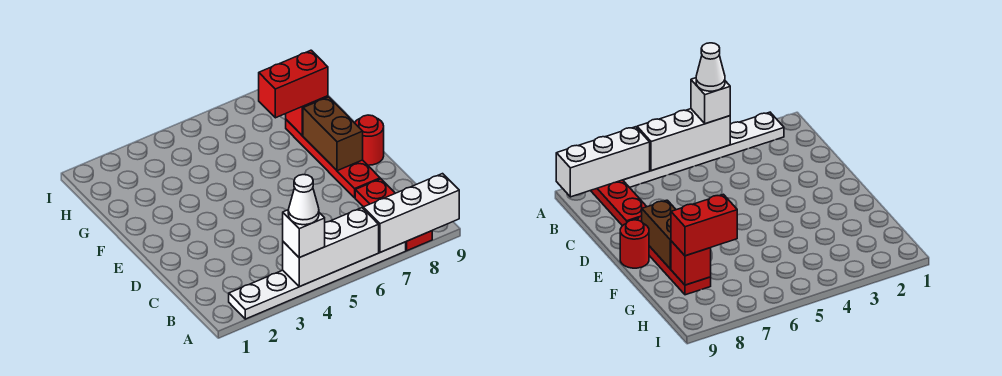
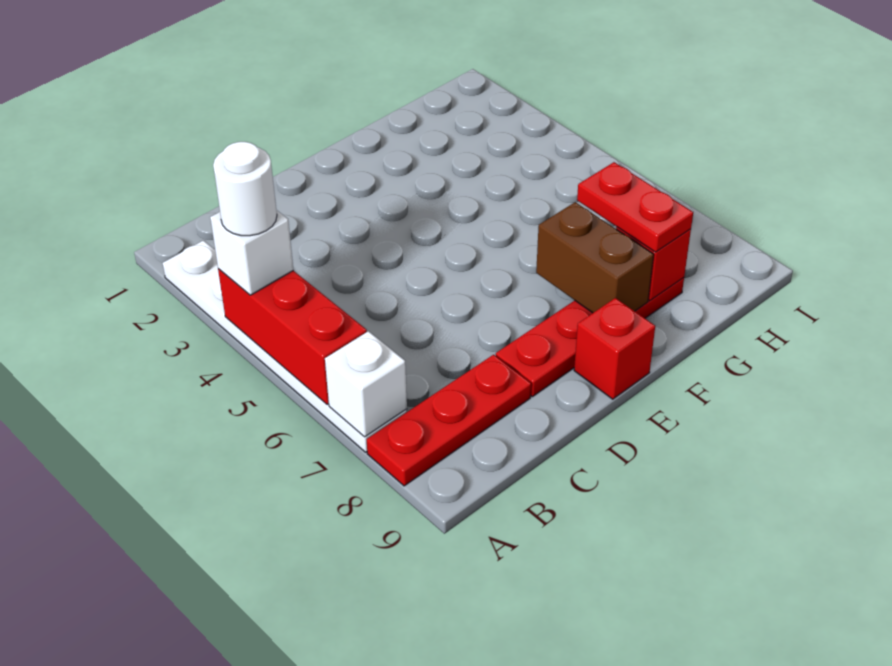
white brick A4:A6 level 2 -> red brick A4:A6 level 2
white cone A4 level 4 -> white round brick A4 level 4
white brick A7:A9 level 2 -> white brick A7 level 2
brown brick E8:F8 level 2 -> brown brick F7:F8 level 2
red round brick E9 level 1 -> red brick E9 level 1
red brick G7:G8 level 3 -> red plate G7:G8 level 3

